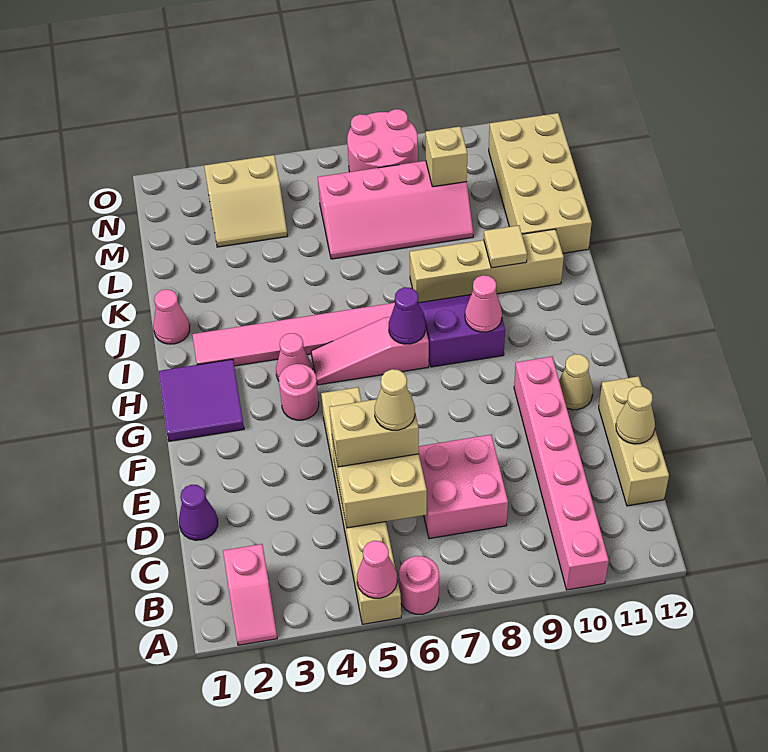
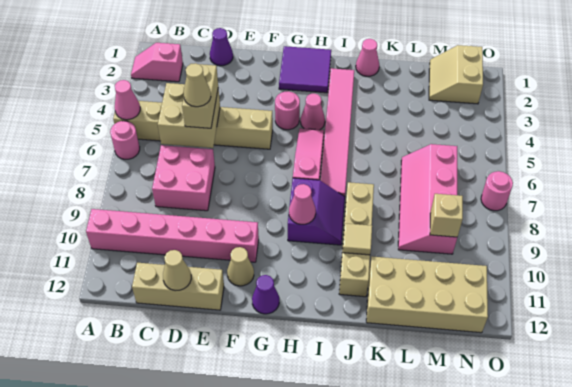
purple cone H7 level 2 -> purple cone G12 level 1
tan slope M3:N4 level 1 top N -> tan slope M1:N2 level 1 top N
pink round brick N7:O8 level 1 -> pink round brick O7 level 1

